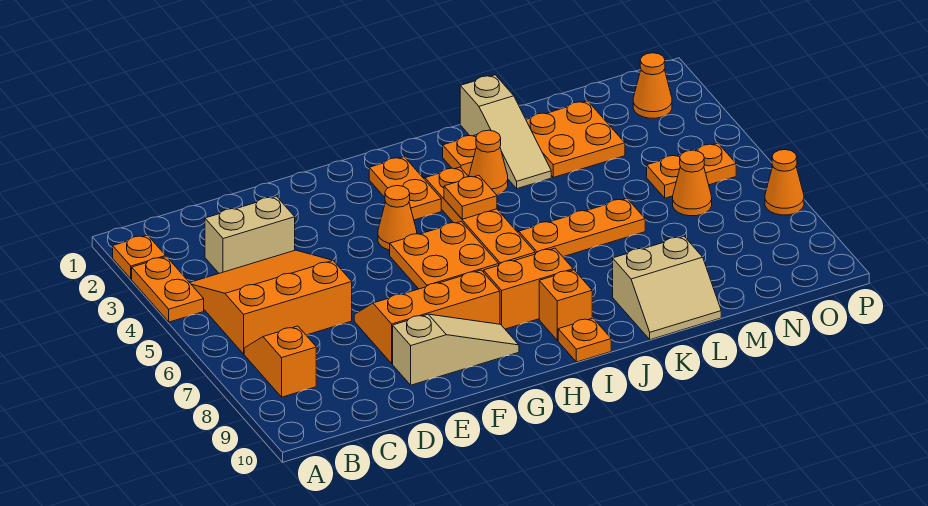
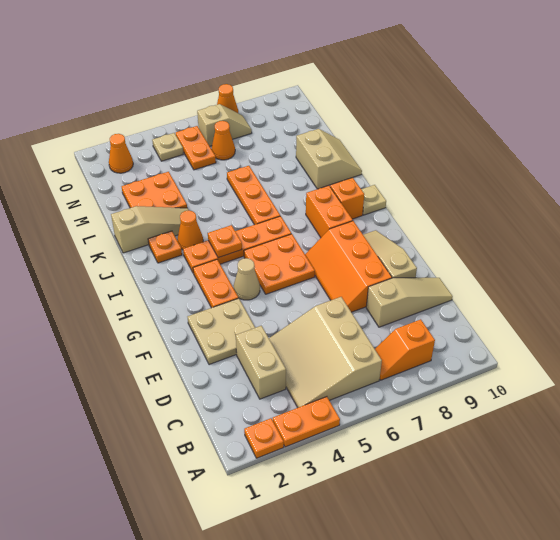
orange slope B4:D6 level 1 top 6 -> tan slope B4:D6 level 1 top 6
none -> tan slope D8:D10 level 1 top 8
none -> tan plate E2:F3 level 1
orange cone G4 level 1 -> tan cone G4 level 1
orange plate H2:H3 level 1 -> orange plate G3:H3 level 1
orange plate I10 level 1 -> tan plate I10 level 1
none -> tan plate O4 level 1
none -> tan slope O6:O7 level 1 top 6

